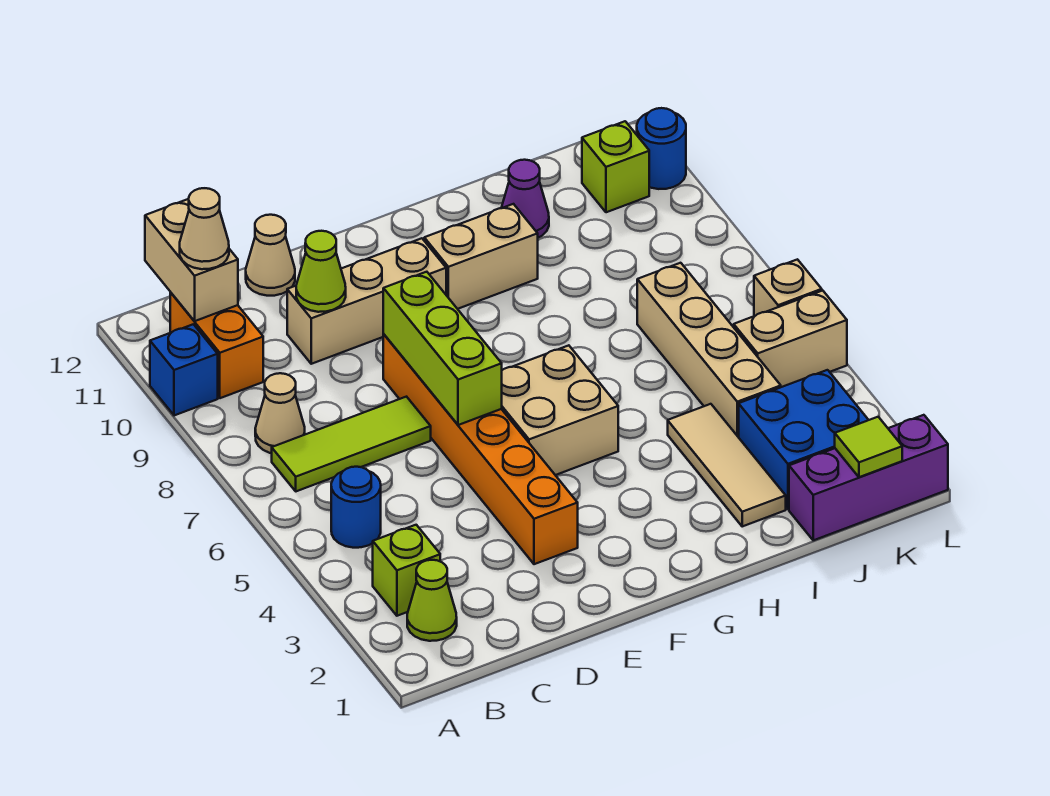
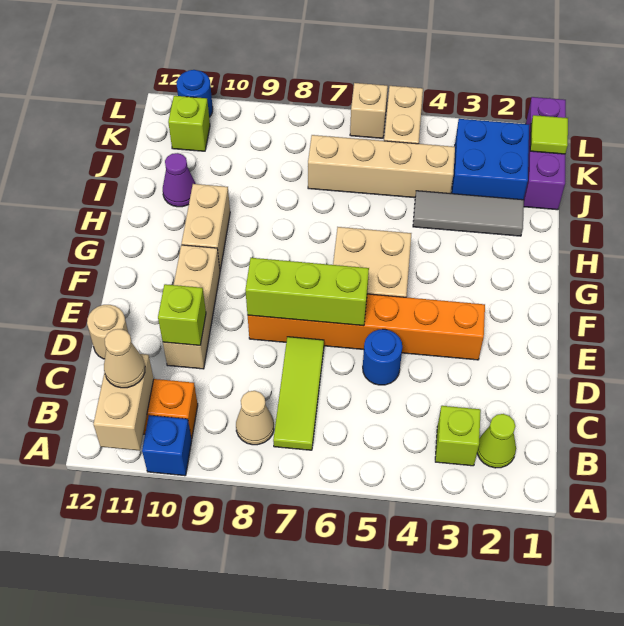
blue round brick B5 level 1 -> blue round brick D5 level 1
tan brick B11:B12 level 2 -> tan brick A11:B11 level 2
lime cone D10 level 2 -> lime brick D10 level 2
tan cone D12 level 1 -> tan round brick D12 level 1
tan tile I2:I4 level 1 -> grey tile I2:I4 level 1

